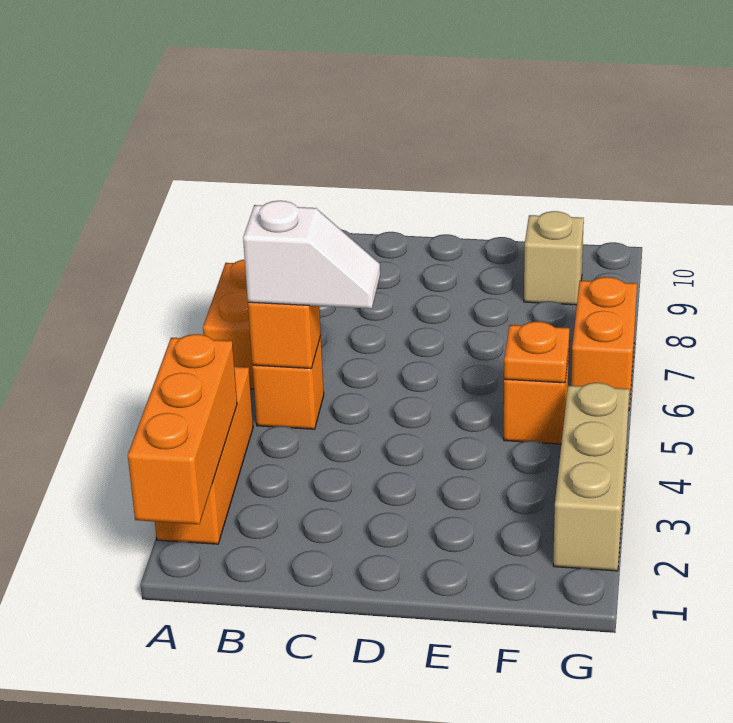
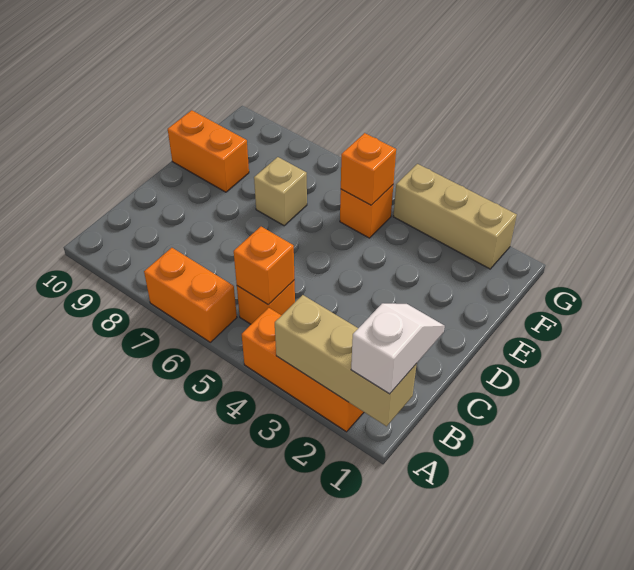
orange brick A1:A3 level 2 -> tan brick A1:A3 level 2
white slope B5:C5 level 3 top B -> white slope A1:B1 level 3 top A
orange plate F5 level 2 -> orange brick F5 level 2
tan brick F9 level 1 -> tan brick E7 level 1
orange brick G6:G7 level 1 -> orange brick E9:E10 level 1

